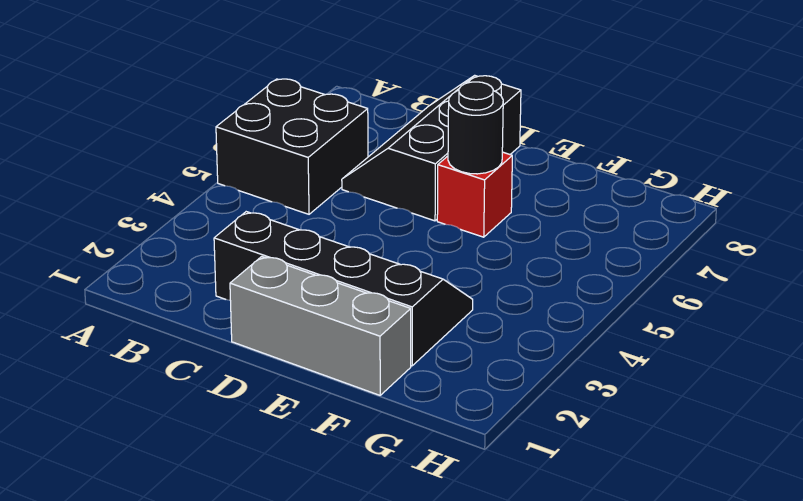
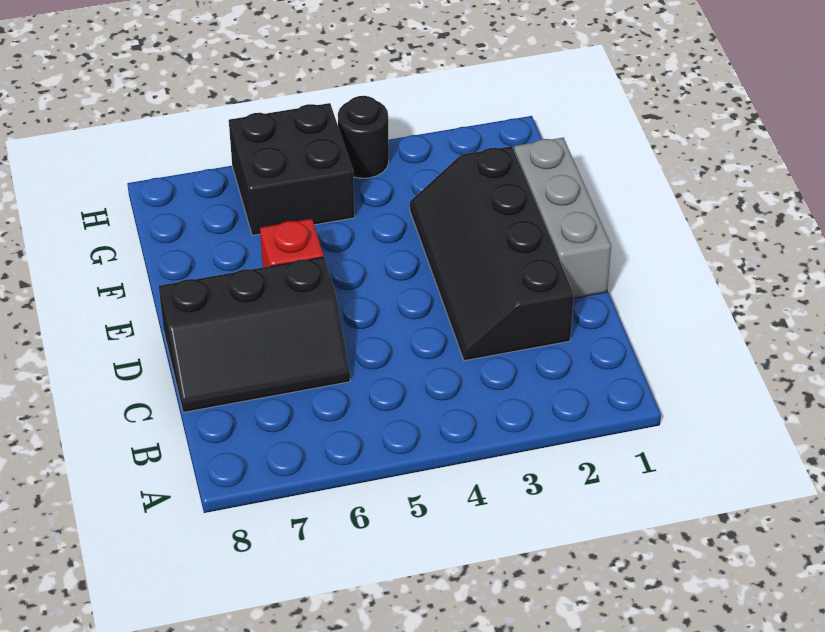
black brick A5:B6 level 1 -> black brick G5:H6 level 1
black round brick E6 level 2 -> black round brick H4 level 1

